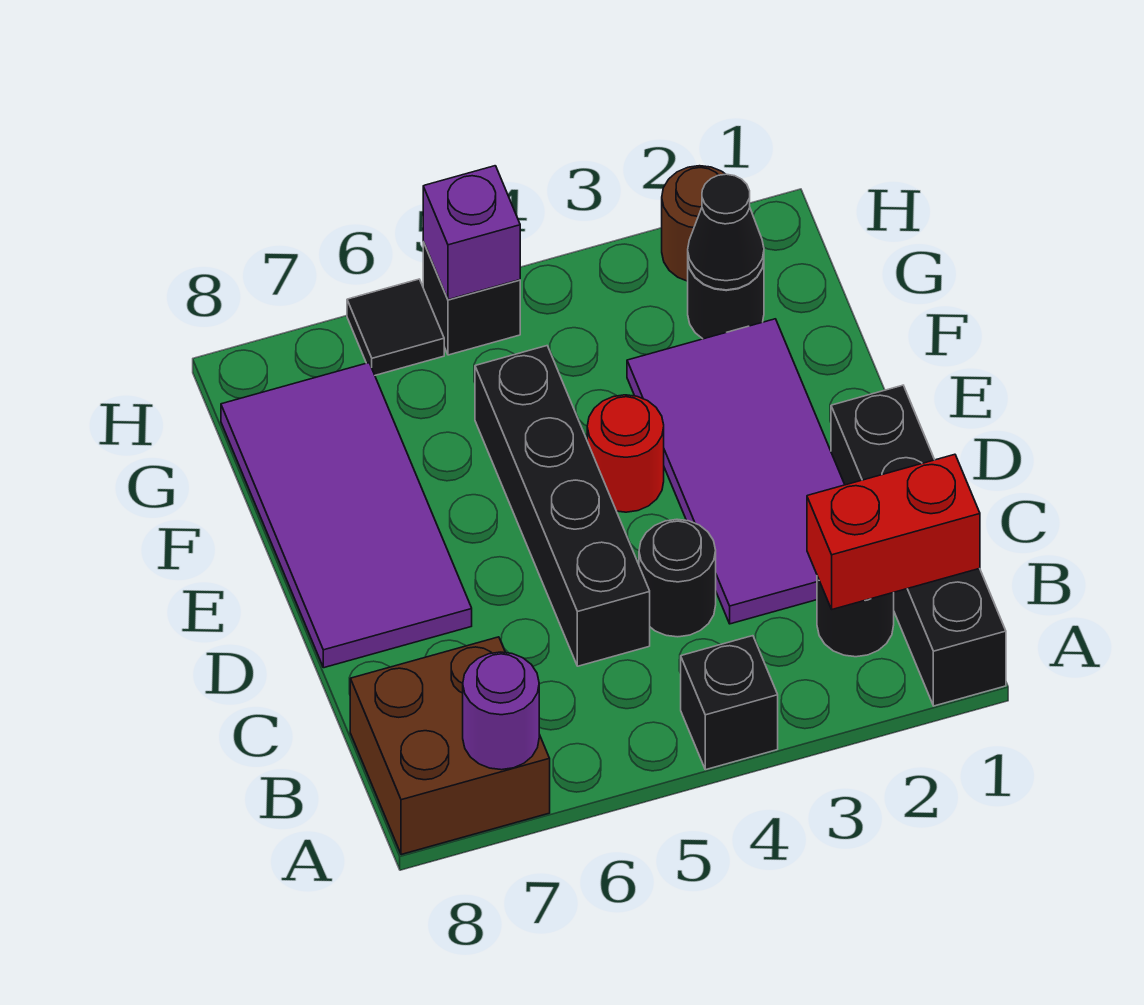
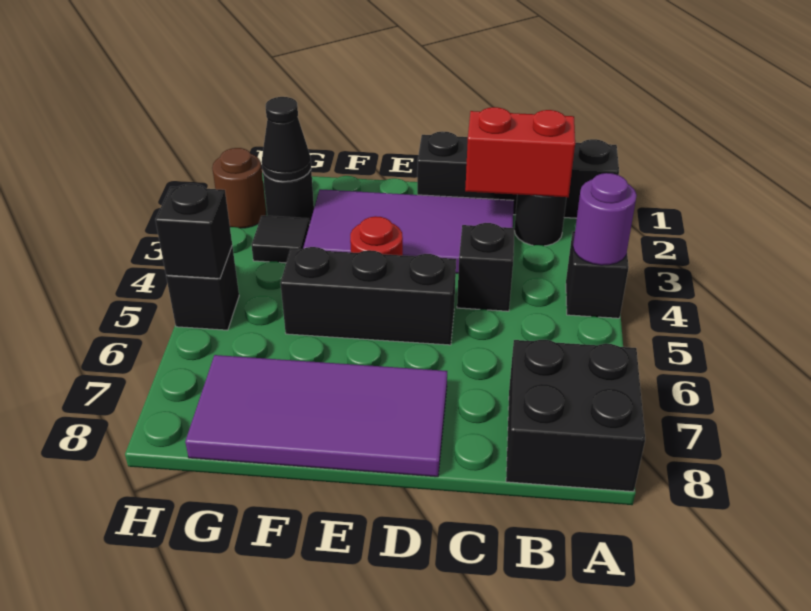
brown brick A7:B8 level 1 -> black brick A7:B8 level 1
purple round brick A7 level 2 -> purple round brick A4 level 2
red brick B1:B2 level 2 -> red brick B2:C2 level 2
black round brick C4 level 1 -> black brick C4 level 1
black brick C5:F5 level 1 -> black brick D5:F5 level 1
purple brick H5 level 2 -> black brick H5 level 2
black tile H6 level 1 -> black tile G3 level 1

